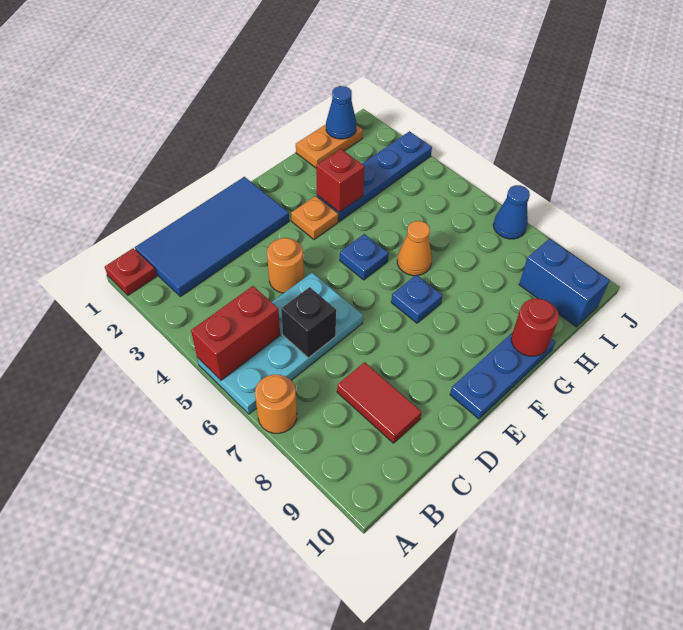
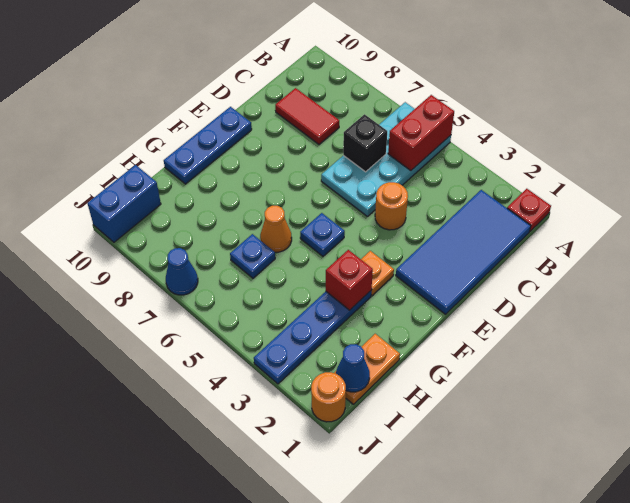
orange round brick A7 level 1 -> orange round brick J1 level 1
blue plate F7 level 1 -> blue plate H6 level 1
red round brick G10 level 2 -> none
blue brick I9:I10 level 1 -> blue brick I10:J10 level 1

